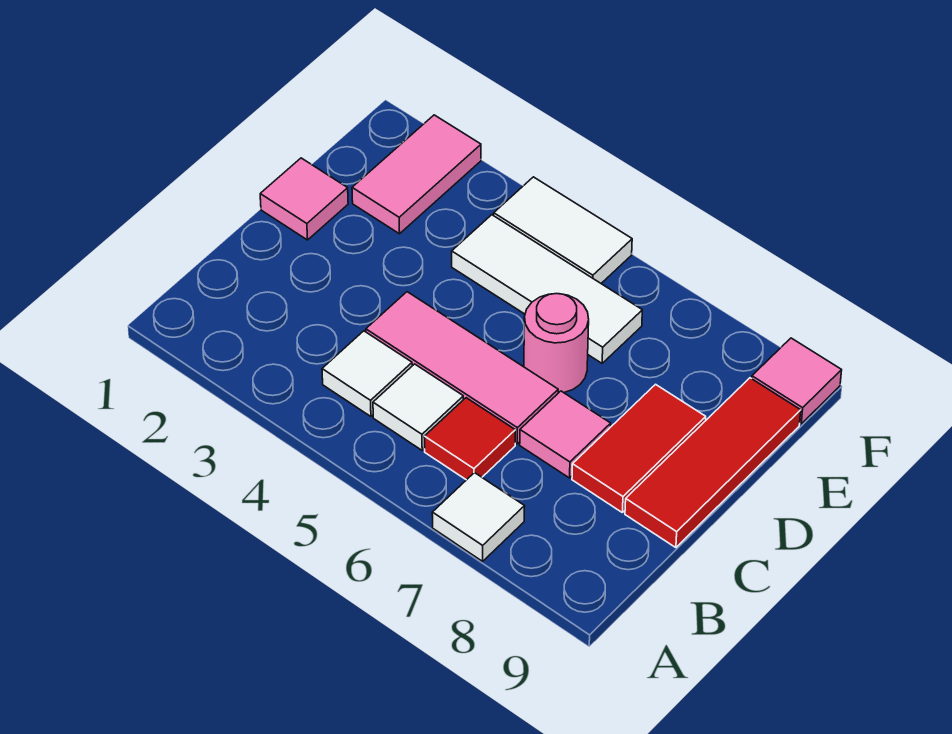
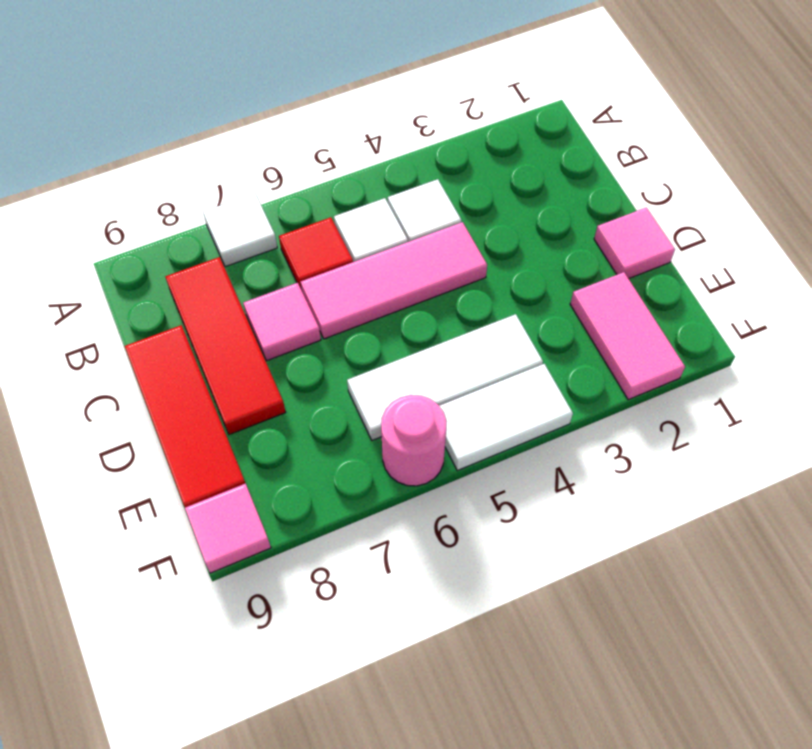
red tile C8:D8 level 1 -> red tile B8:D8 level 1
pink round brick D6 level 1 -> pink round brick F6 level 1

